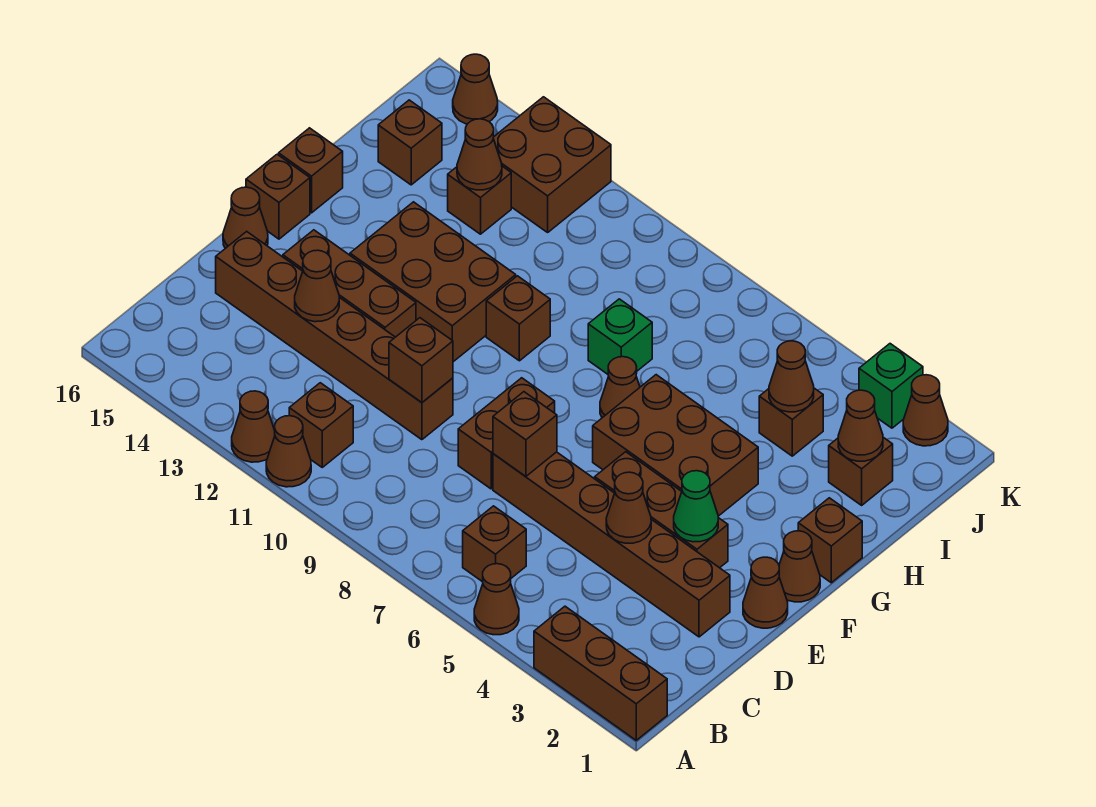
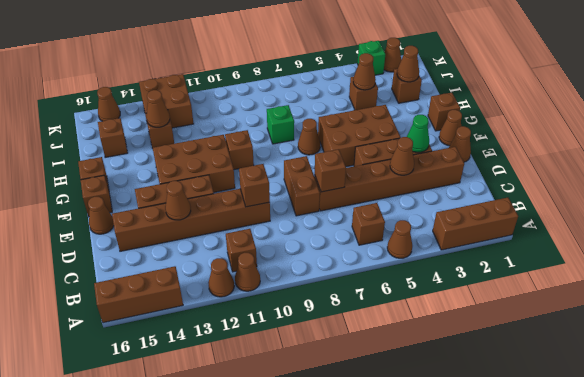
none -> brown brick A14:A16 level 1

